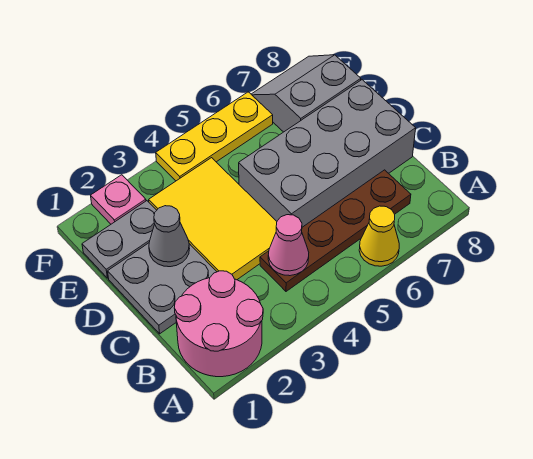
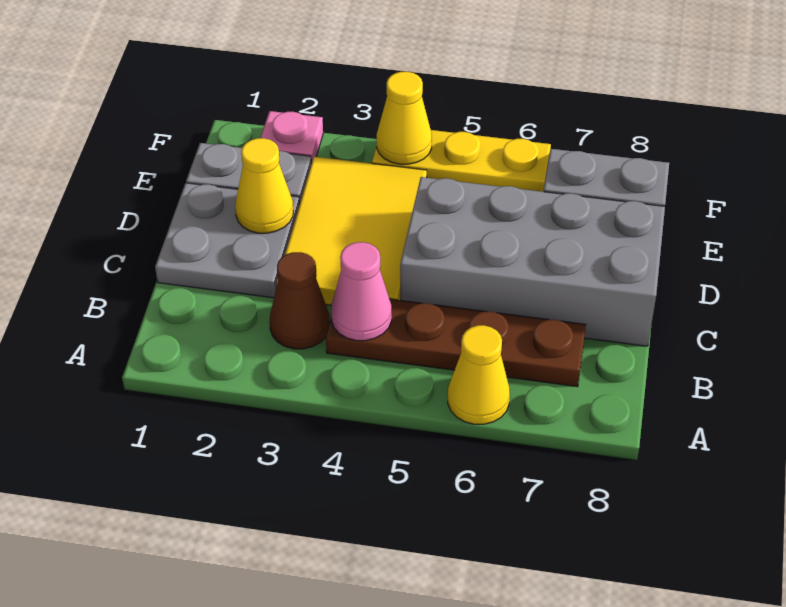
pink round brick A1:B2 level 1 -> none
none -> brown cone B3 level 1
grey cone D2 level 2 -> yellow cone D2 level 2
none -> yellow cone F4 level 2

